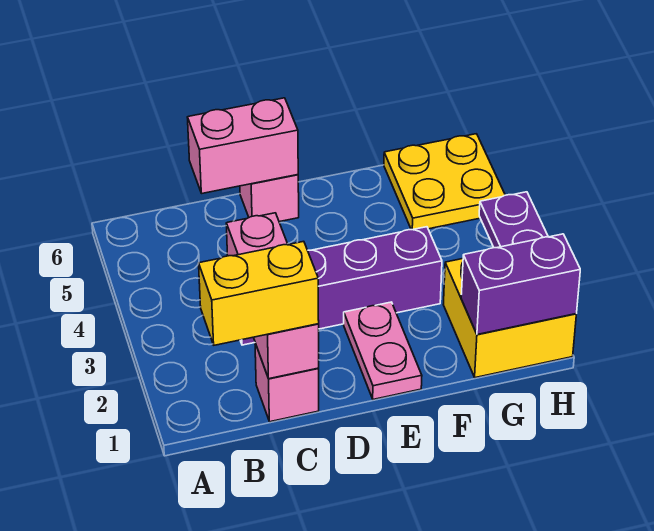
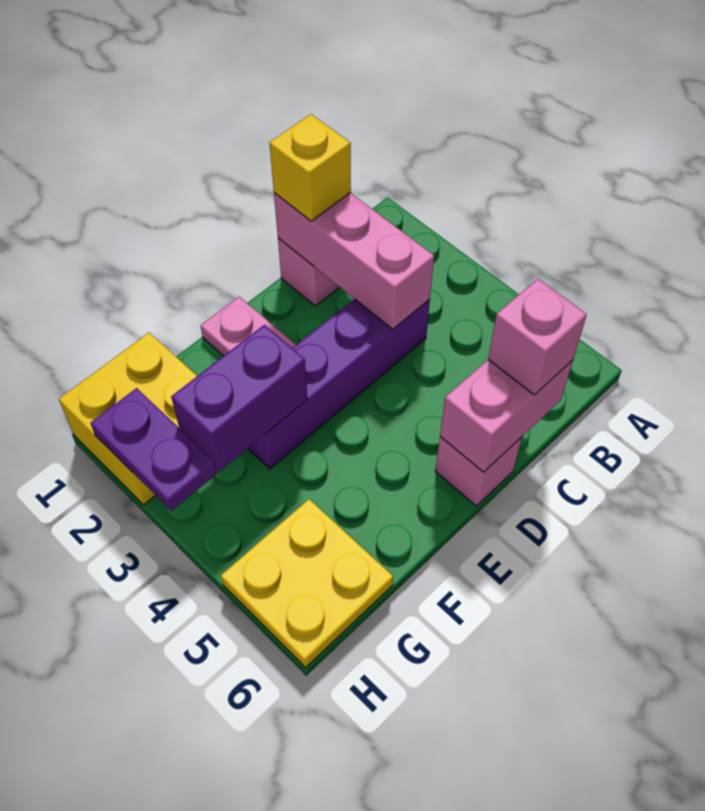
yellow brick B1:C1 level 3 -> yellow brick C1 level 3
none -> pink brick C6 level 3
purple brick G1:H1 level 2 -> purple brick F3:G3 level 2

